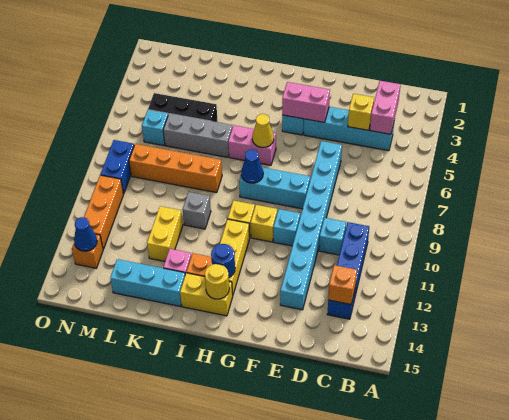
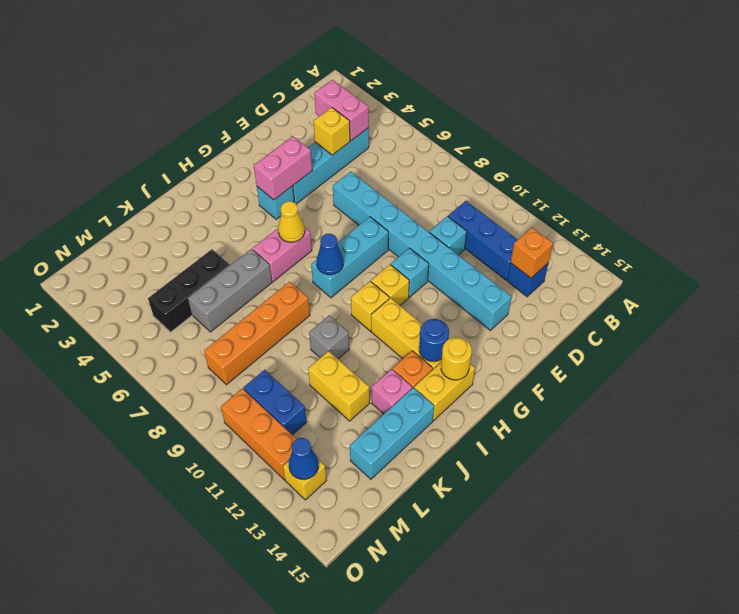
cyan brick M6 level 1 -> none
blue brick N8:N9 level 1 -> blue brick M10:M11 level 1
orange brick N13 level 1 -> yellow brick N13 level 1

